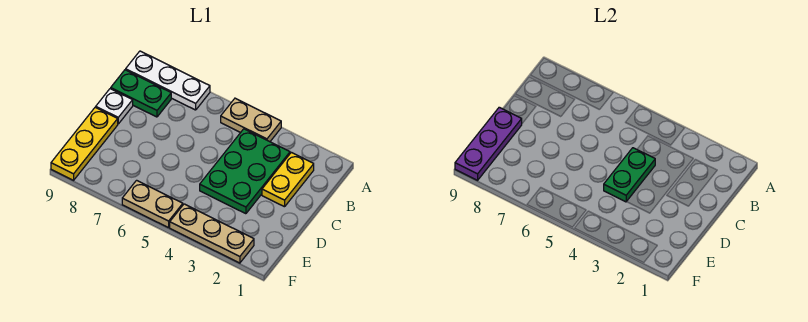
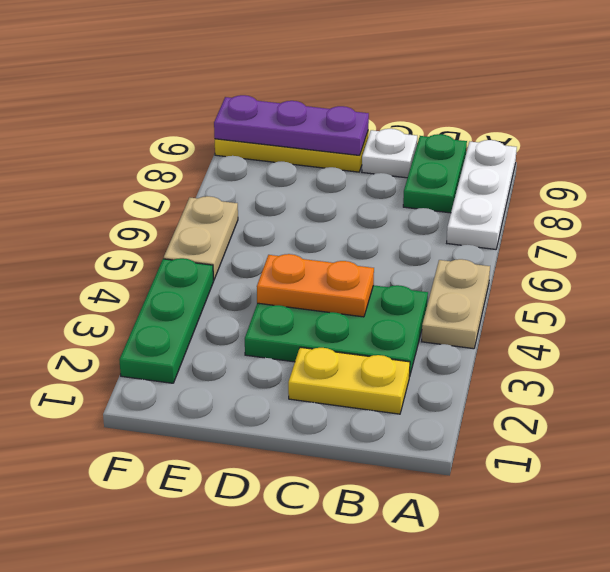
green plate C4:D4 level 2 -> orange plate C4:D4 level 2
tan plate F2:F4 level 1 -> green plate F2:F4 level 1

